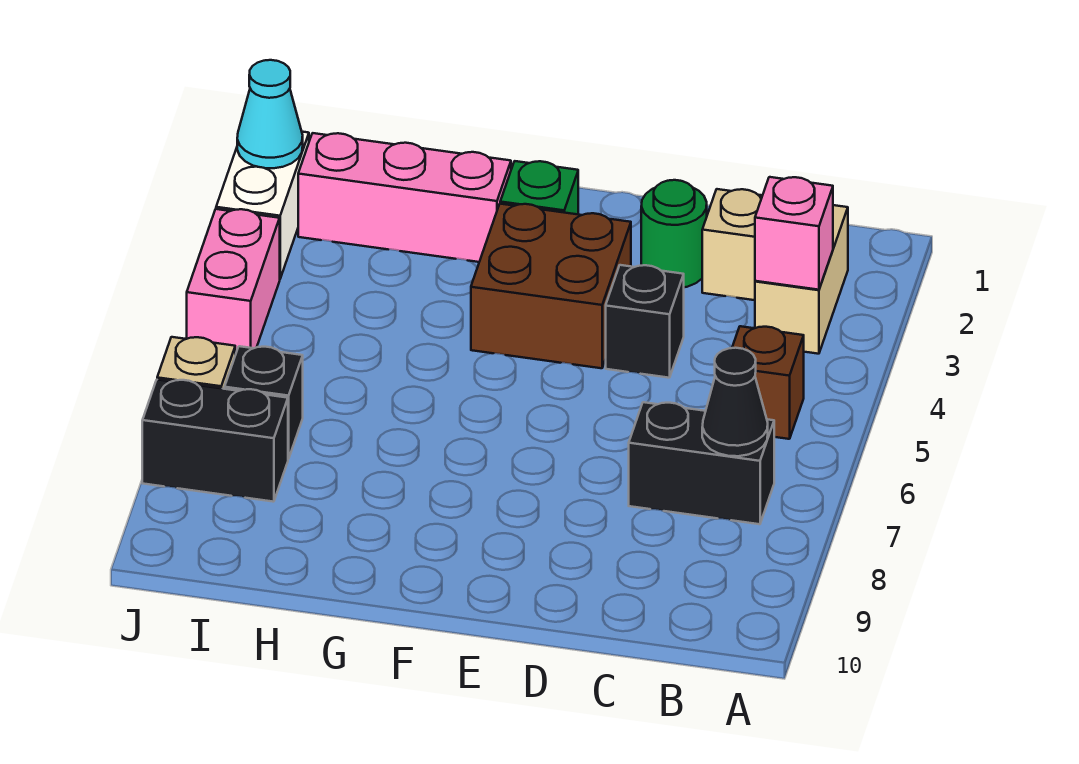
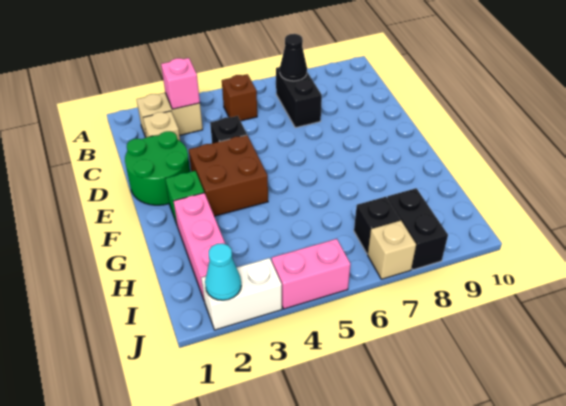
green round brick D2 level 1 -> green round brick D1:E2 level 1

